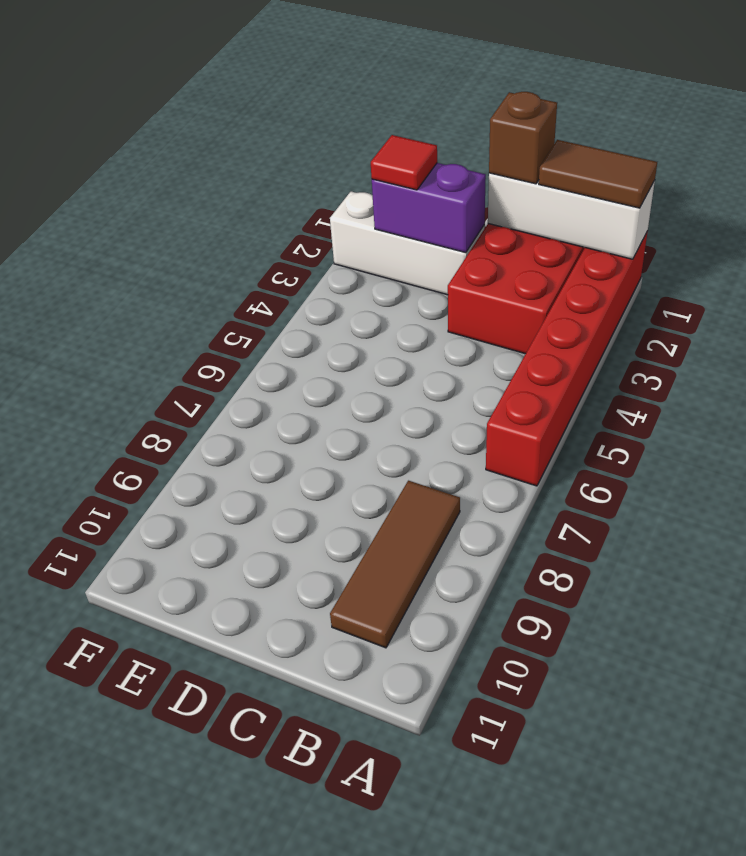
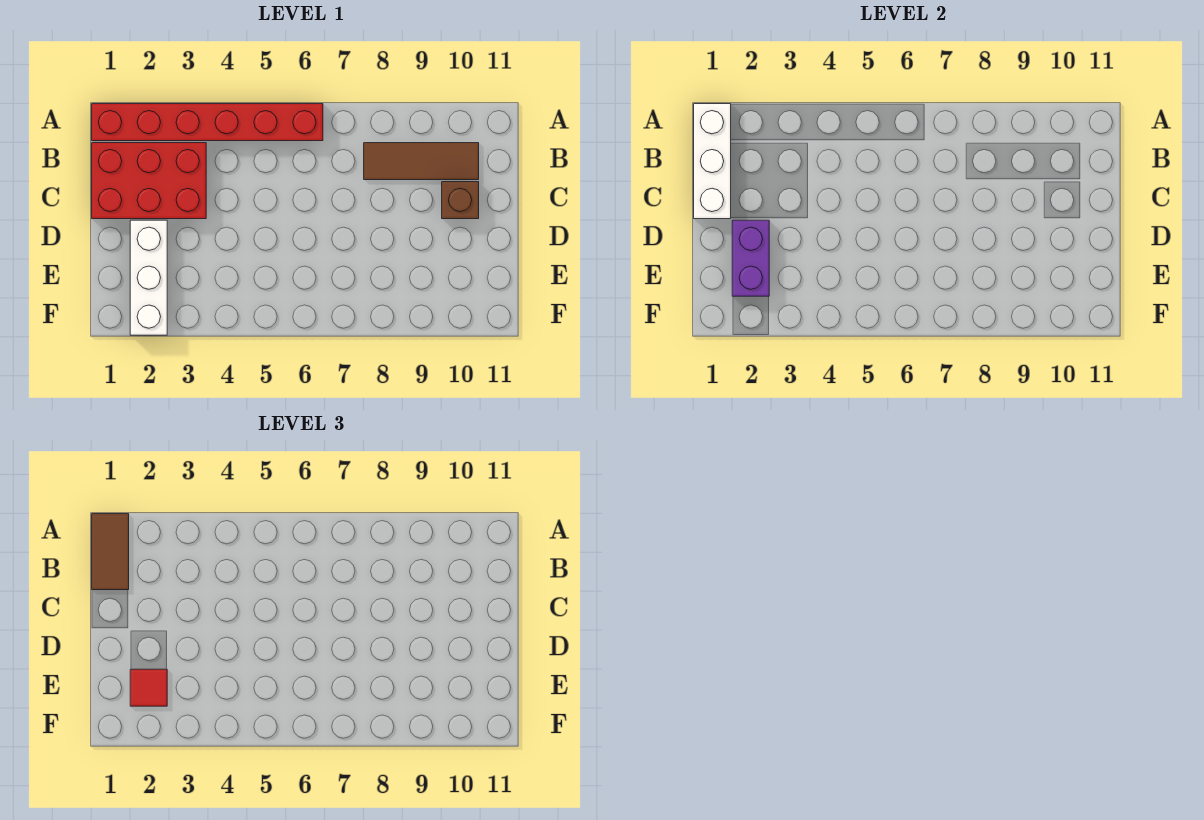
brown brick C1 level 3 -> brown brick C10 level 1

